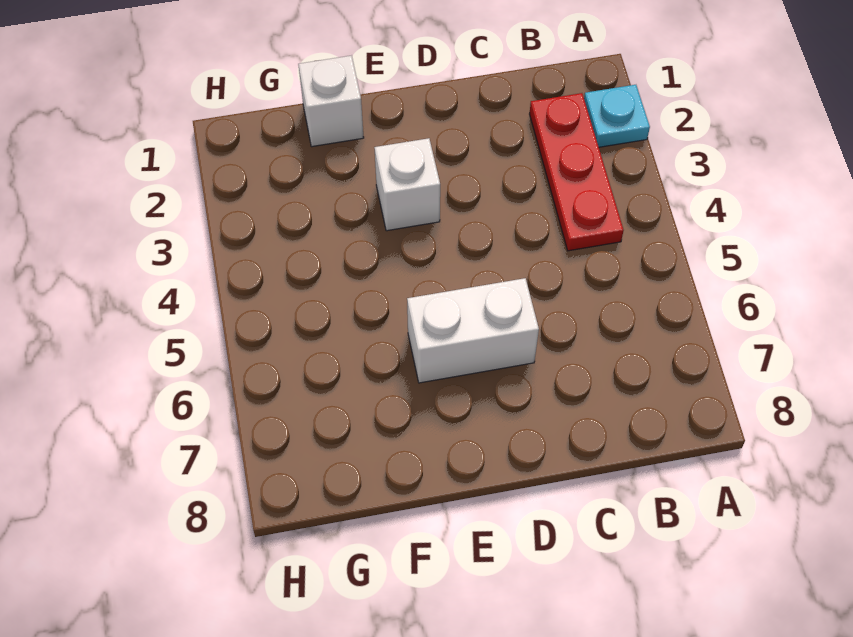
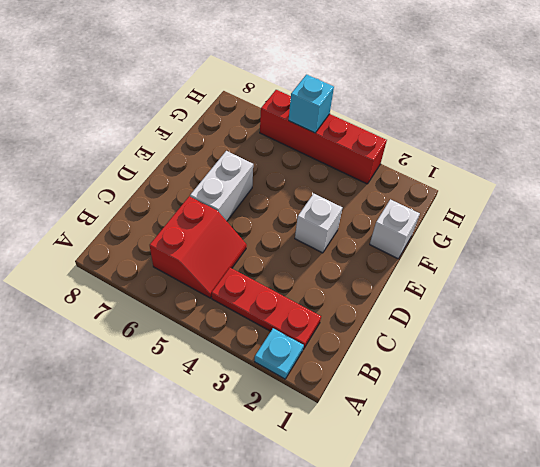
none -> red slope B5:C6 level 1 top 6
none -> red brick H3:H6 level 1
none -> cyan brick H5 level 2

